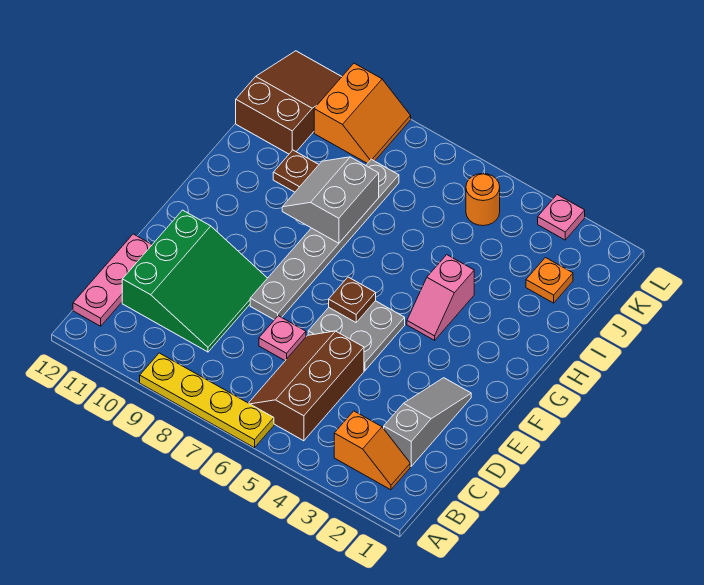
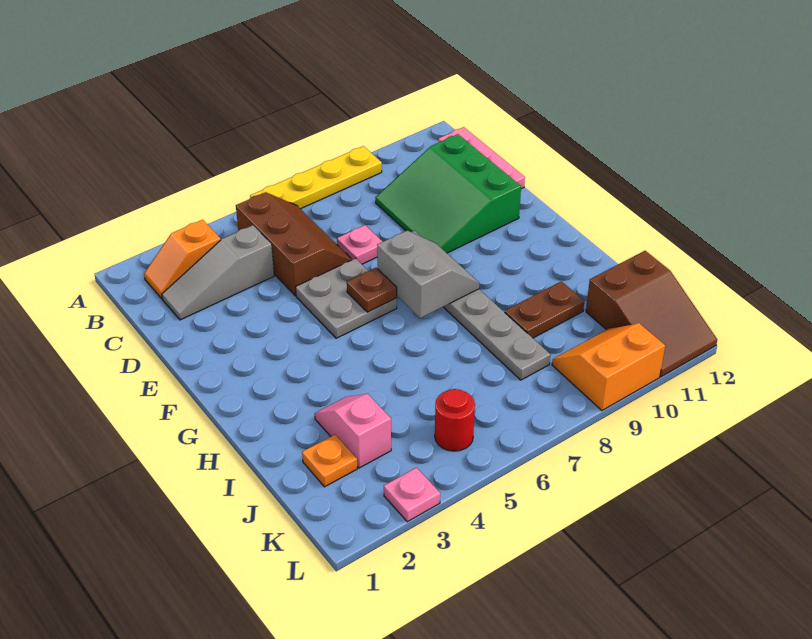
grey slope C2:E2 level 1 top C -> grey slope C2:C4 level 1 top 4
pink slope G4:H4 level 1 top H -> pink slope I3:J3 level 1 top J
grey slope H8:I9 level 2 top 8 -> grey slope F7:G8 level 2 top 7
orange round brick K5 level 1 -> red round brick K5 level 1
orange slope K9:L10 level 1 top 10 -> orange slope K9:L10 level 1 top L

